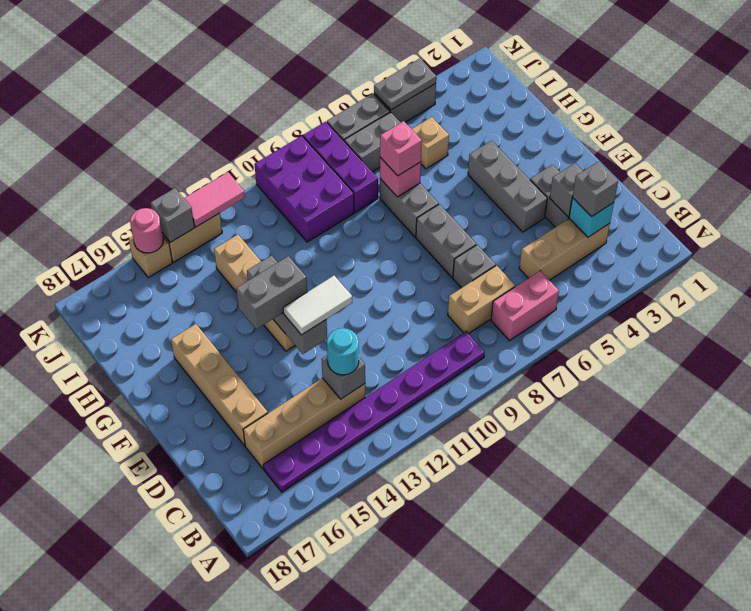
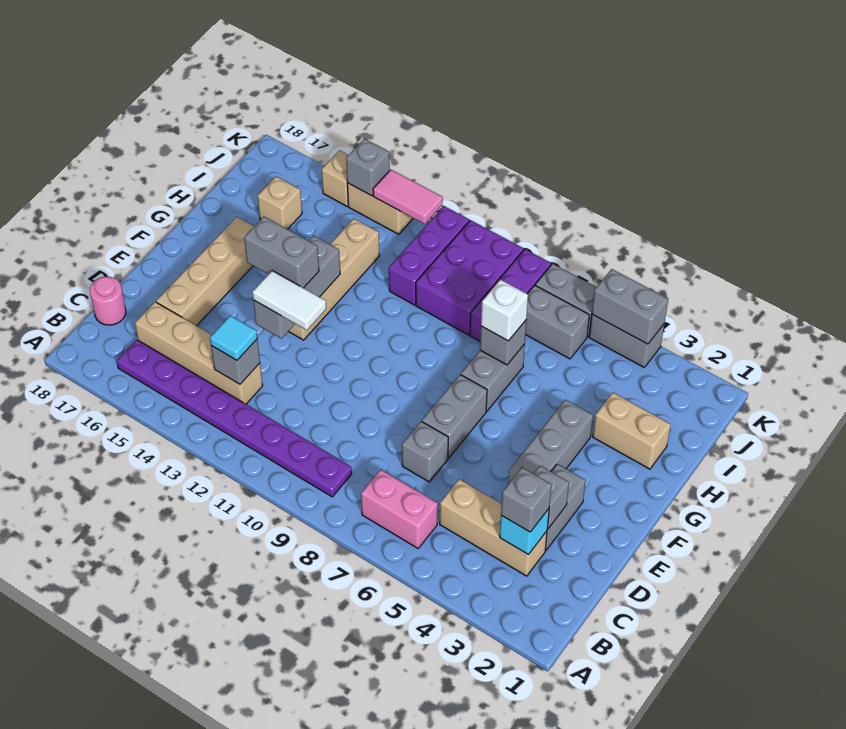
tan brick C7:C8 level 1 -> tan brick H2:H3 level 1
cyan round brick C13 level 3 -> cyan tile C13 level 3
pink brick H7 level 2 -> grey brick H7 level 2
pink brick H7 level 3 -> white brick H7 level 3
tan brick I5 level 1 -> tan brick I16 level 1
none -> purple brick I11:K11 level 1
grey plate K4:K5 level 2 -> grey brick K4:K5 level 2
pink round brick K15 level 2 -> pink round brick C18 level 1

